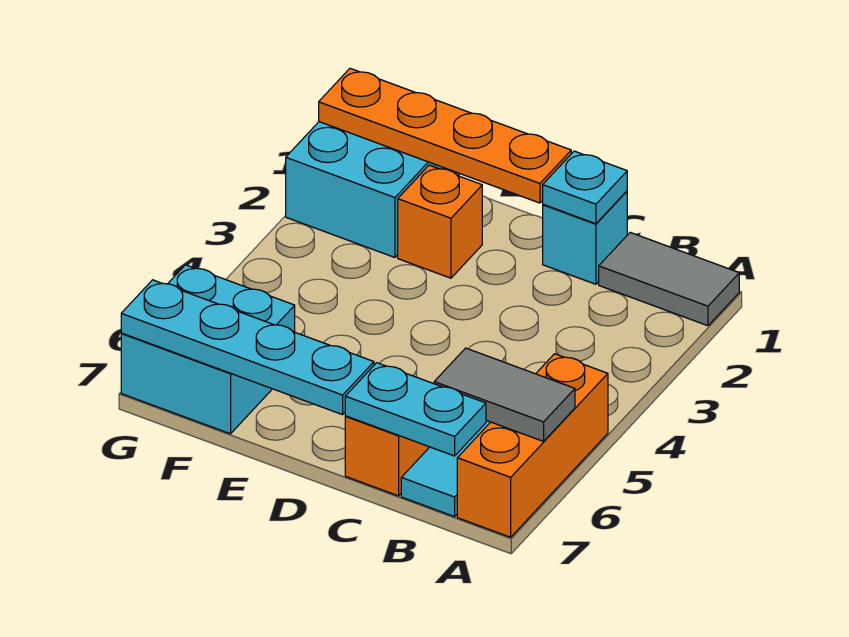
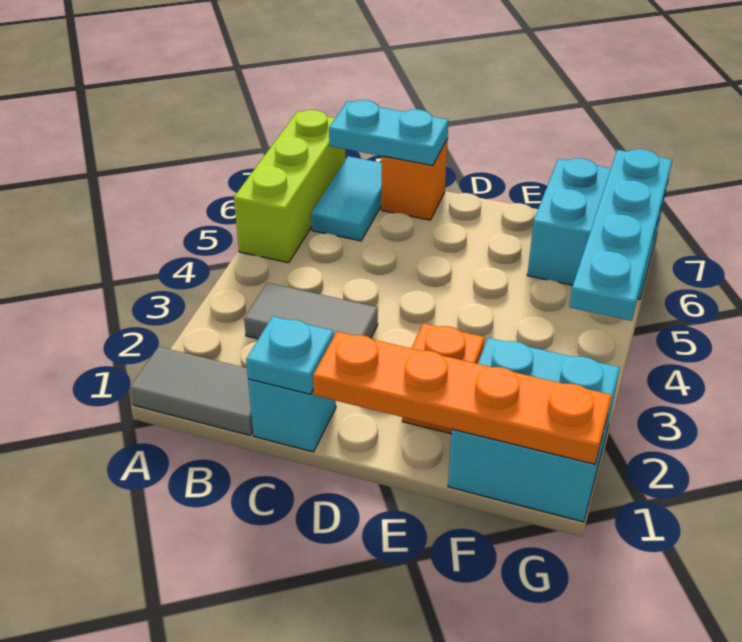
orange brick A5:A7 level 1 -> lime brick A5:A7 level 1
grey tile A6:B6 level 2 -> grey tile B3:C3 level 1
cyan plate D7:G7 level 2 -> cyan plate G4:G7 level 2

